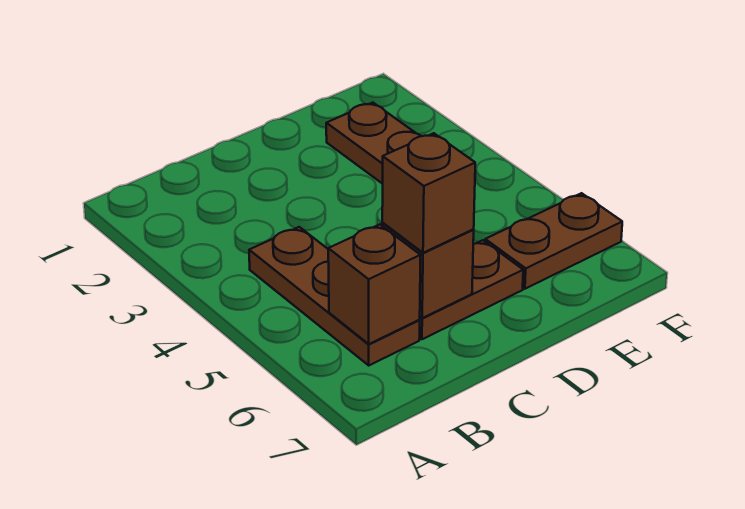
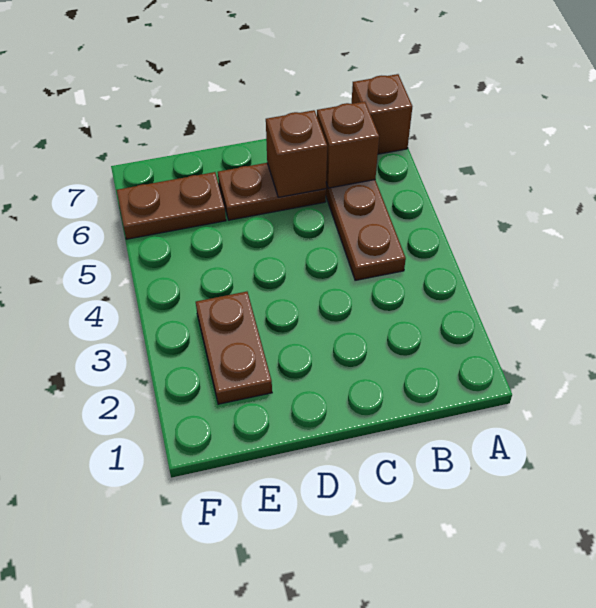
brown brick C6 level 3 -> brown brick A7 level 1

